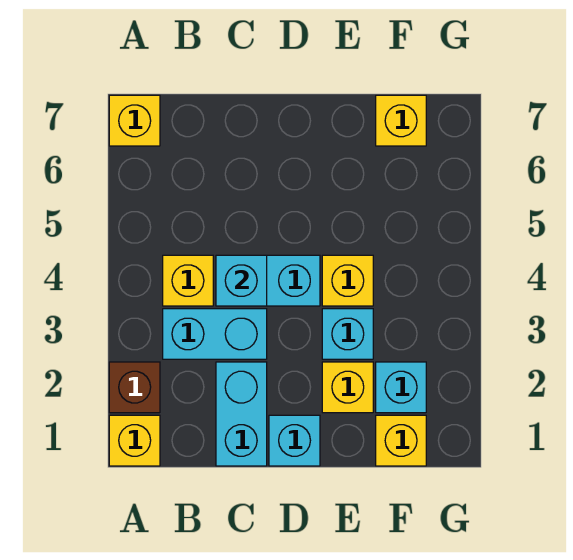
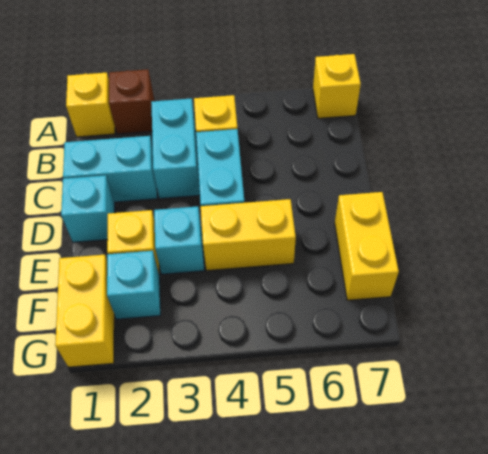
cyan brick C4 level 2 -> none
yellow brick E4 level 1 -> yellow brick E4:E5 level 1
yellow brick F1 level 1 -> yellow brick F1:G1 level 1
yellow brick F7 level 1 -> yellow brick E7:F7 level 1

